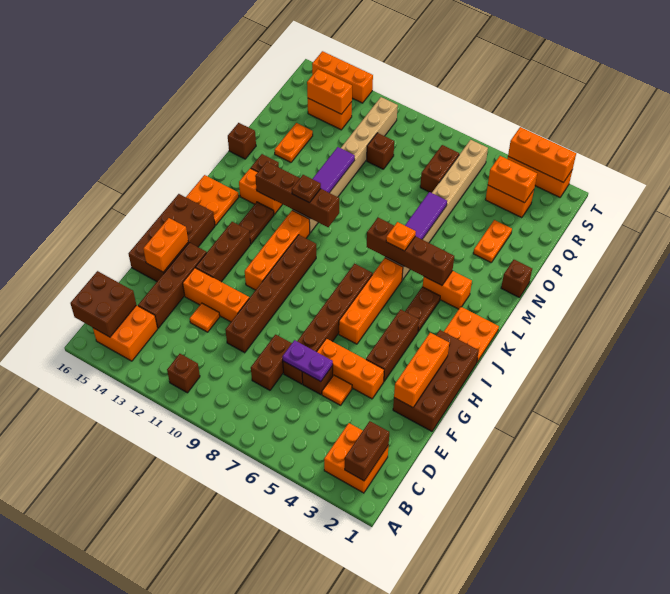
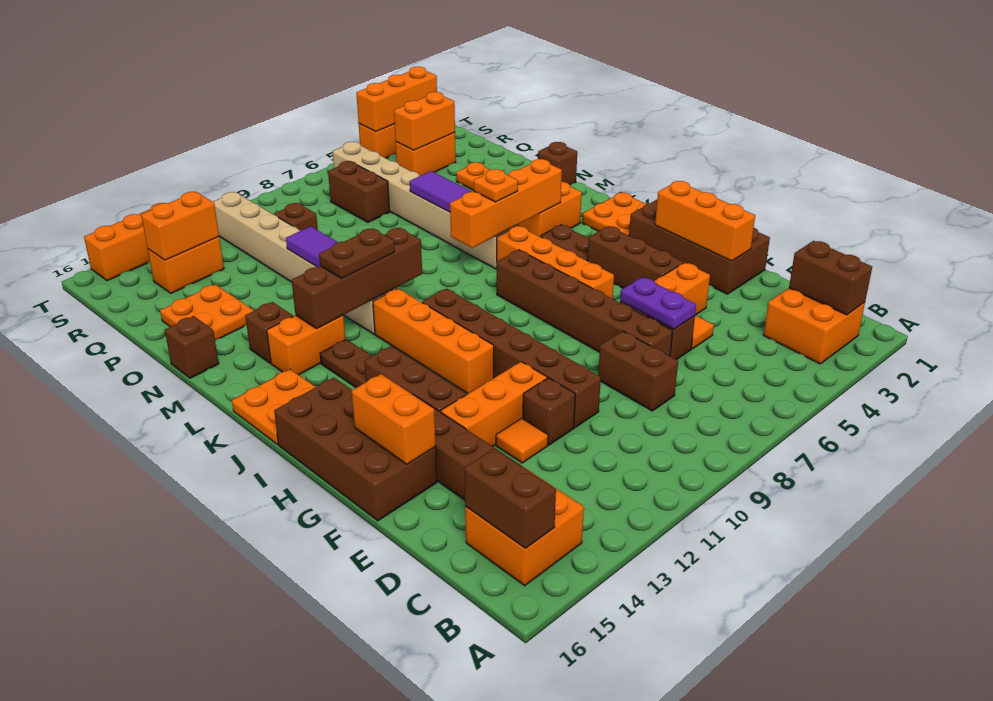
brown brick B11 level 1 -> brown brick E11 level 1
brown brick B15:C16 level 2 -> brown brick B15:C15 level 2
purple plate E6:E7 level 2 -> purple plate E6:F6 level 2
brown brick L4:L7 level 2 -> orange brick L4:L7 level 2
brown plate L11 level 3 -> brown plate L11:L12 level 3
orange plate O14:P14 level 1 -> orange plate O14:P15 level 1

